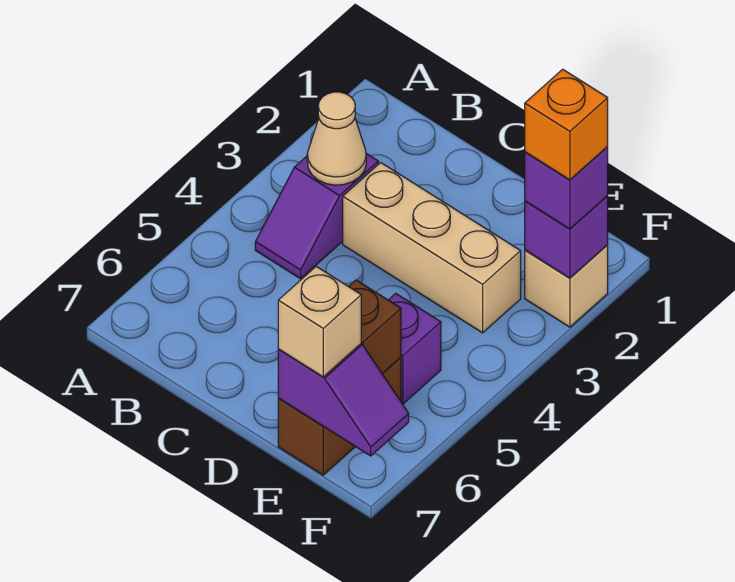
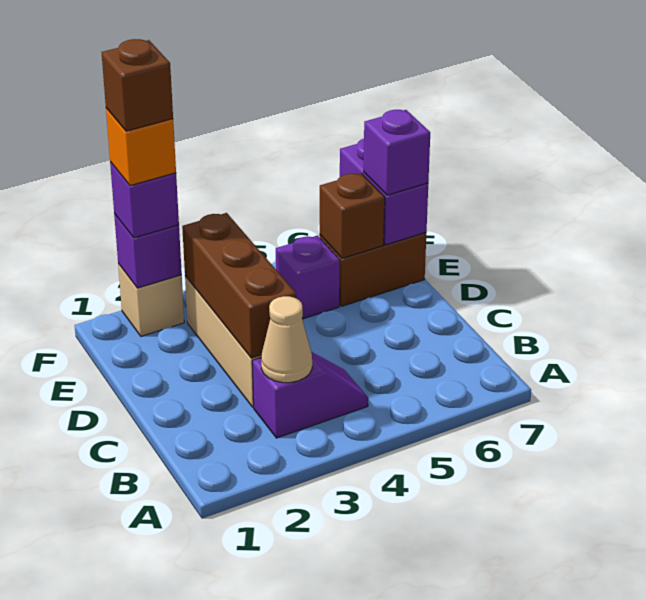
none -> brown brick C3:E3 level 2
purple slope E7:F7 level 2 top E -> purple brick E7:F7 level 2
tan brick E7 level 3 -> purple brick E7 level 3
none -> brown brick F2 level 5

